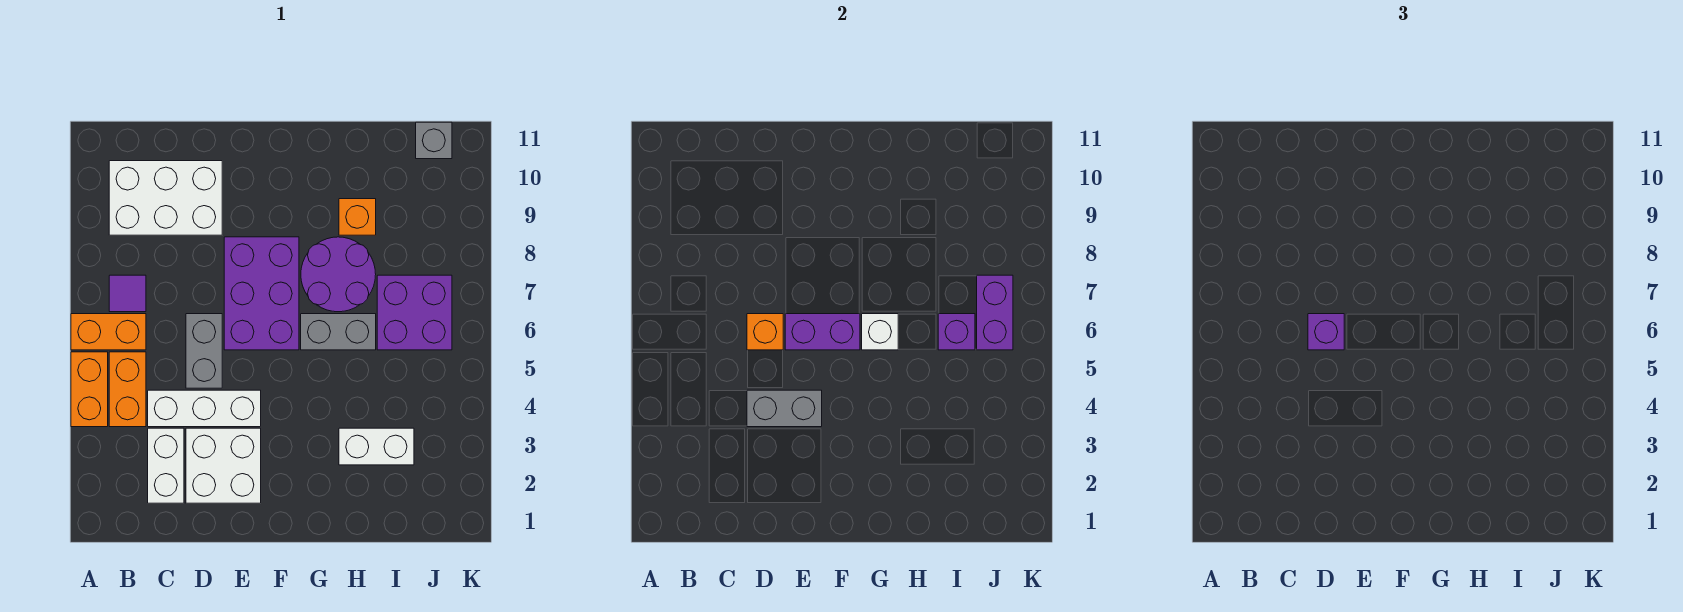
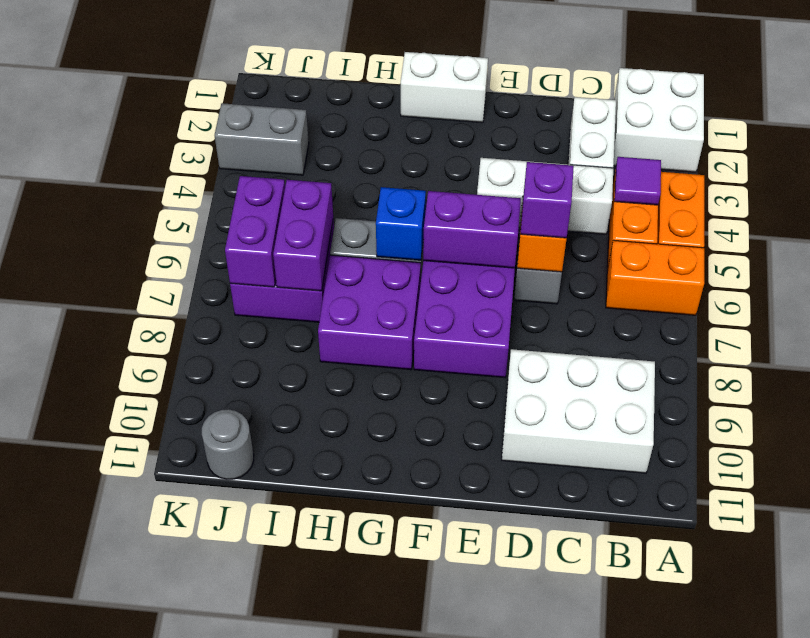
purple tile B7 level 1 -> purple tile B4 level 2
white brick D2:E3 level 1 -> white brick A1:B2 level 1
grey brick D4:E4 level 2 -> grey brick J3:K3 level 1
white brick G6 level 2 -> blue brick G6 level 2
purple round brick G7:H8 level 1 -> purple brick G7:H8 level 1
white brick H3:I3 level 1 -> white brick F1:G1 level 1
orange brick H9 level 1 -> none
purple brick I6 level 2 -> purple brick I6:I7 level 2
grey brick J11 level 1 -> grey round brick J11 level 1

